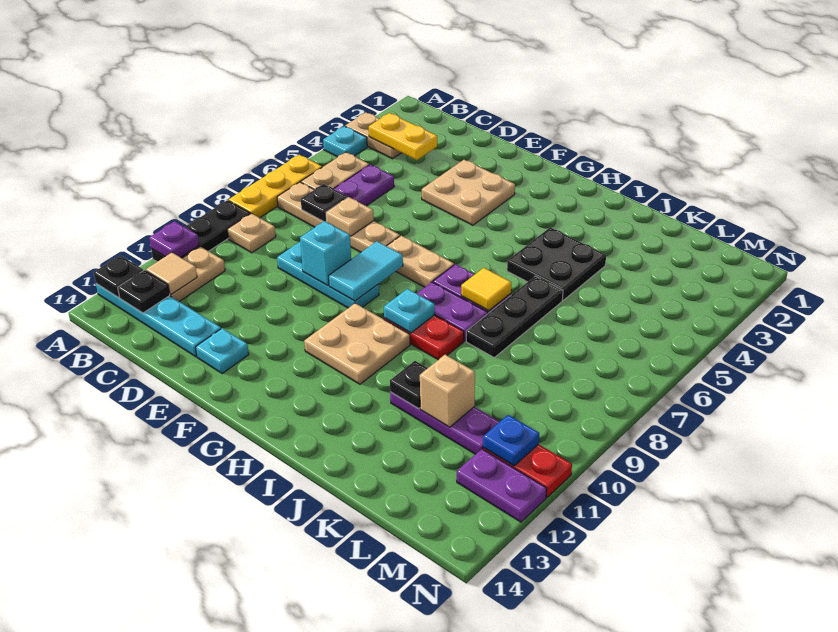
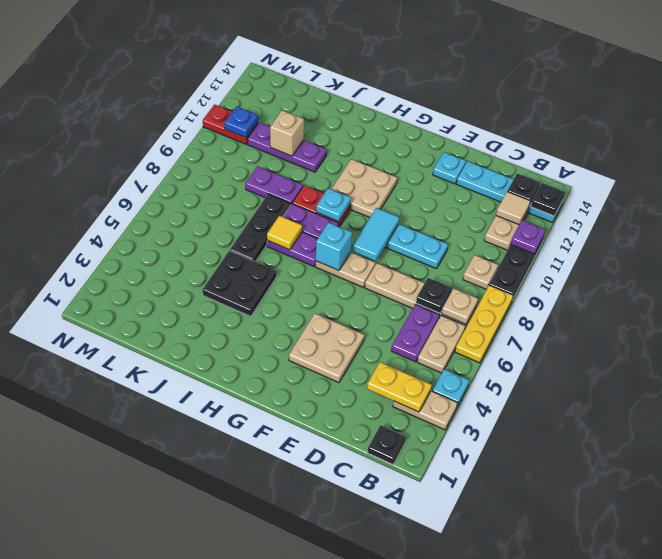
tan plate D7 level 2 -> tan plate B7 level 2
cyan brick E9 level 2 -> cyan brick G7 level 2
black plate J11 level 2 -> black plate B1 level 1
purple plate M12:N12 level 1 -> purple plate J9:K9 level 1

